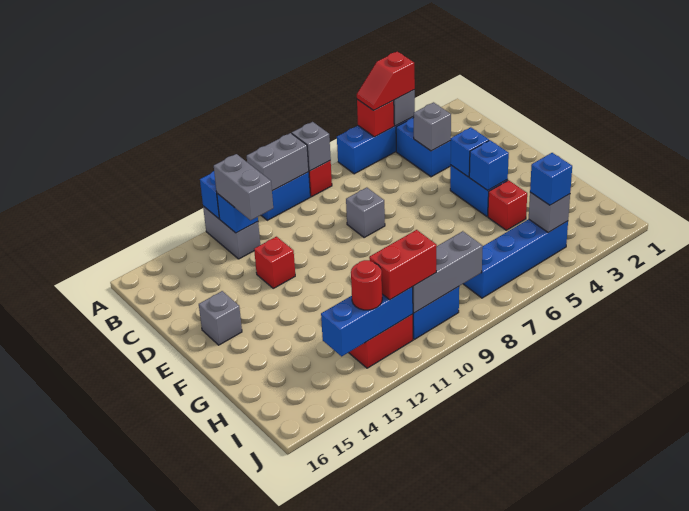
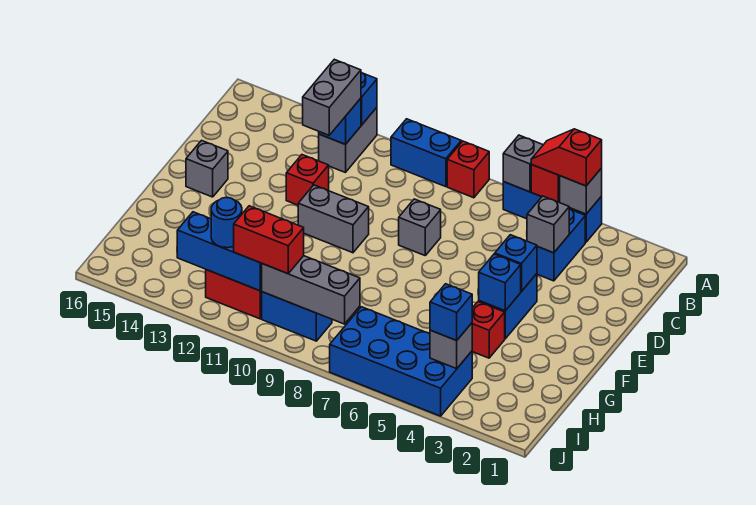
grey brick A8 level 2 -> grey brick A6 level 2
grey brick A9:A10 level 2 -> grey brick E10:E11 level 1
blue brick I4:I7 level 1 -> blue brick I4:J7 level 1
red round brick I12 level 3 -> blue round brick I12 level 3

